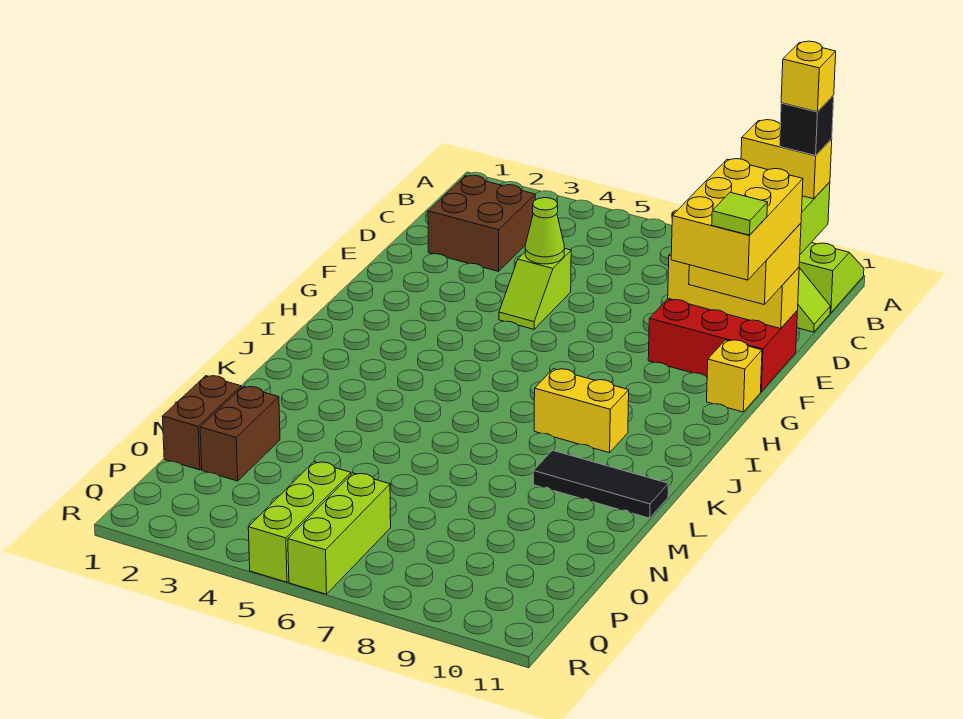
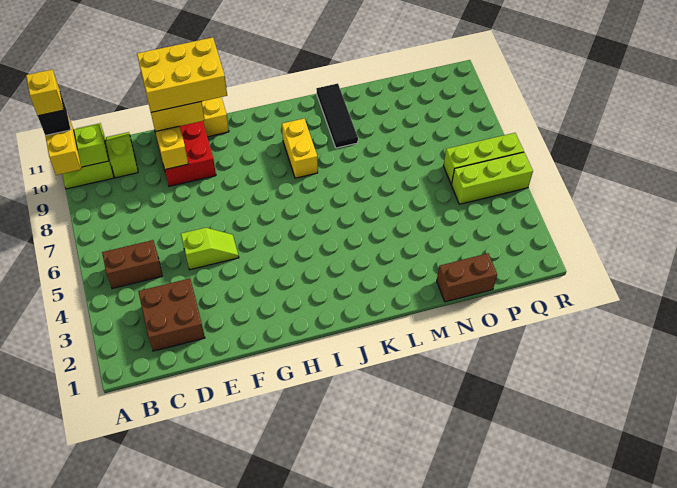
lime cone E5 level 2 -> none
lime tile G11 level 5 -> none
brown brick N2:O2 level 1 -> brown brick B5:C5 level 1

